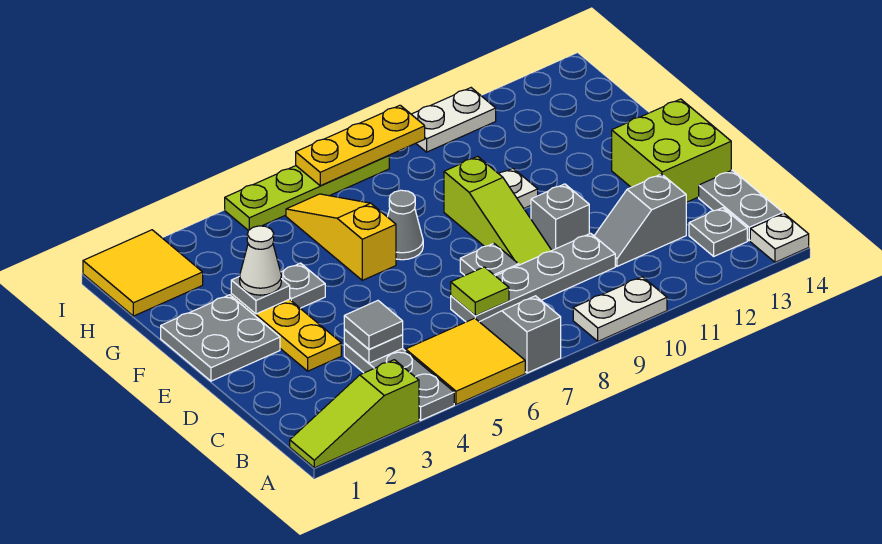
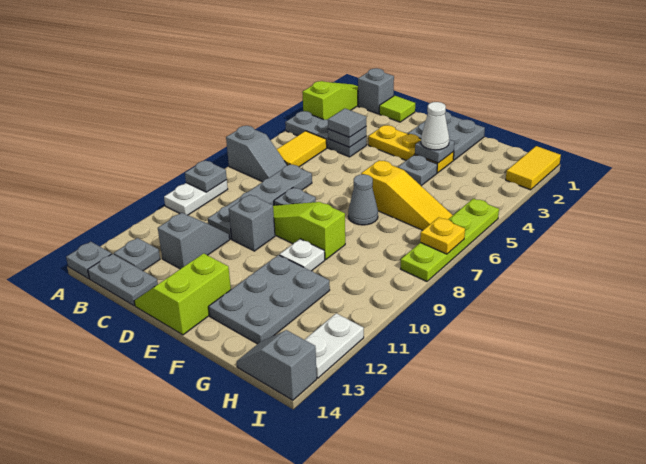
yellow tile A5:B6 level 1 -> yellow tile B5:B6 level 1
none -> grey plate A9 level 2
white plate A14 level 1 -> grey plate A14 level 1
none -> grey brick B1 level 1
lime tile C7 level 2 -> lime tile C1 level 1
lime brick D13:E14 level 1 -> lime slope D13:E14 level 1 top E
none -> grey plate F11:G13 level 1
yellow tile H1:I2 level 1 -> yellow tile I1:I2 level 1
none -> grey slope H14:I14 level 1 top I
yellow plate I7:I9 level 2 -> yellow plate I7 level 2
white plate I10:I11 level 1 -> white plate I12:I13 level 1

